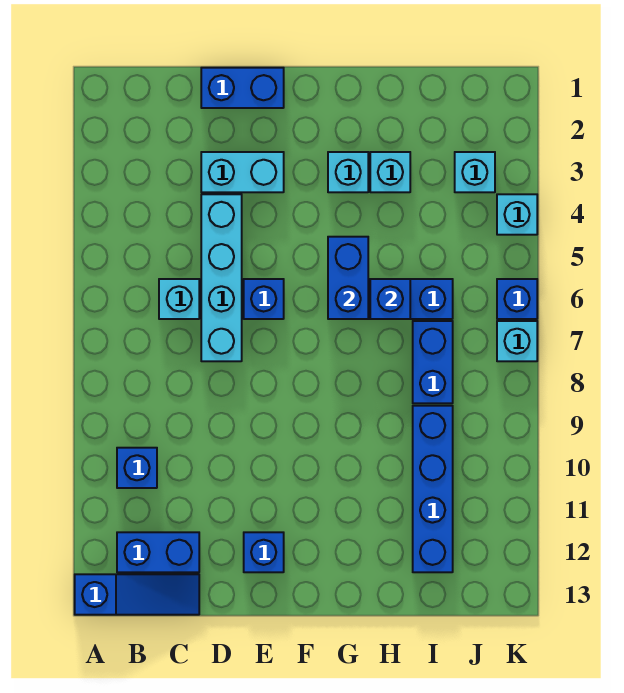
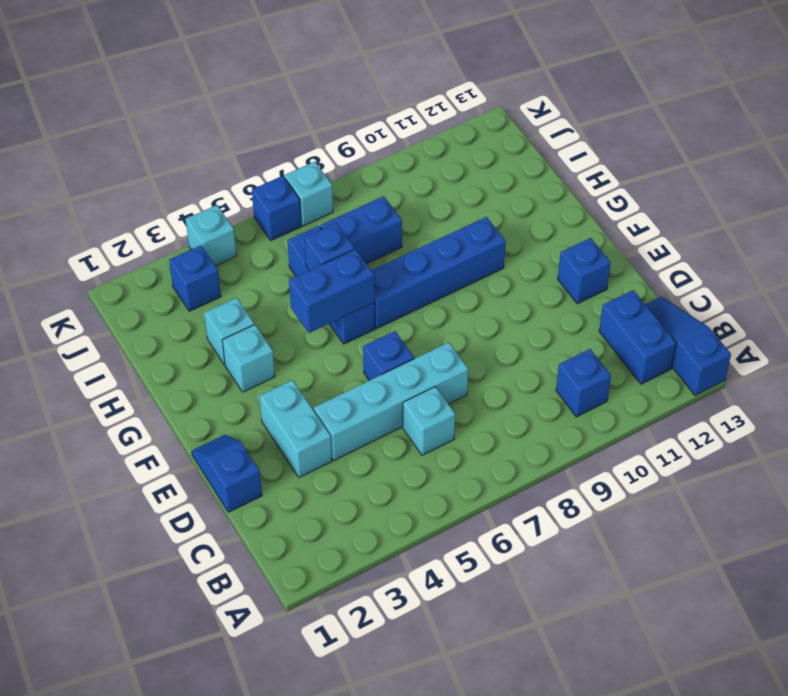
blue brick D1:E1 level 1 -> blue slope D1:E1 level 1 top D
blue brick I9:I12 level 1 -> blue brick G7:G10 level 1
cyan brick J3 level 1 -> blue brick J3 level 1

